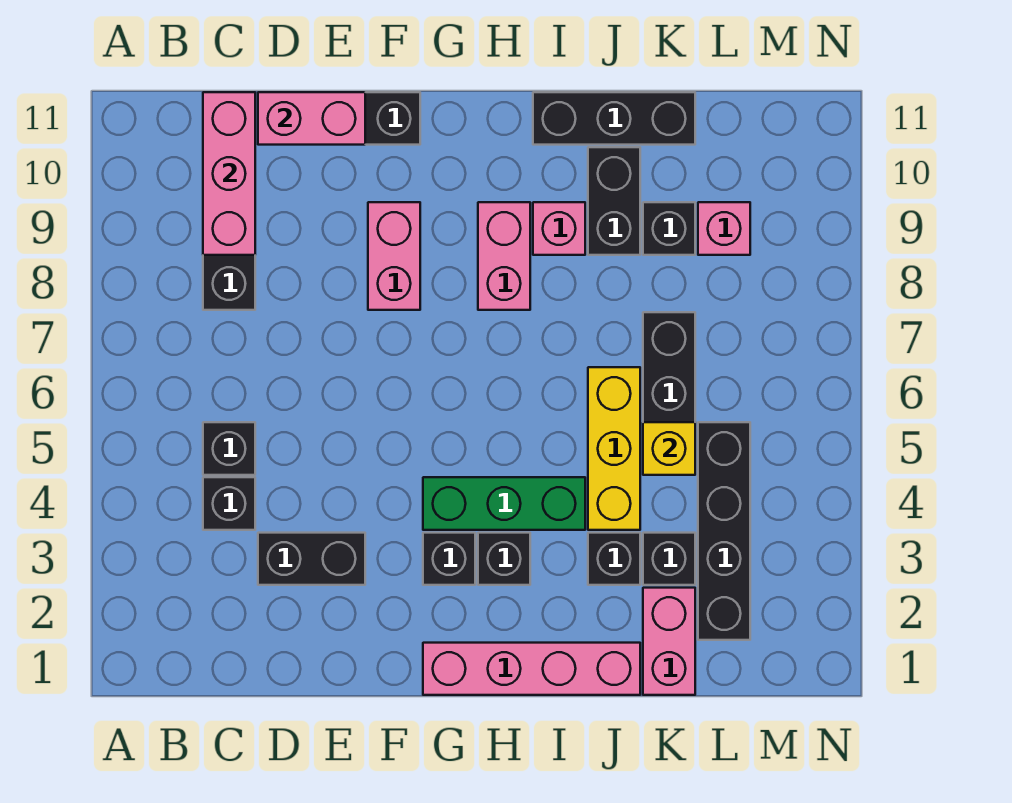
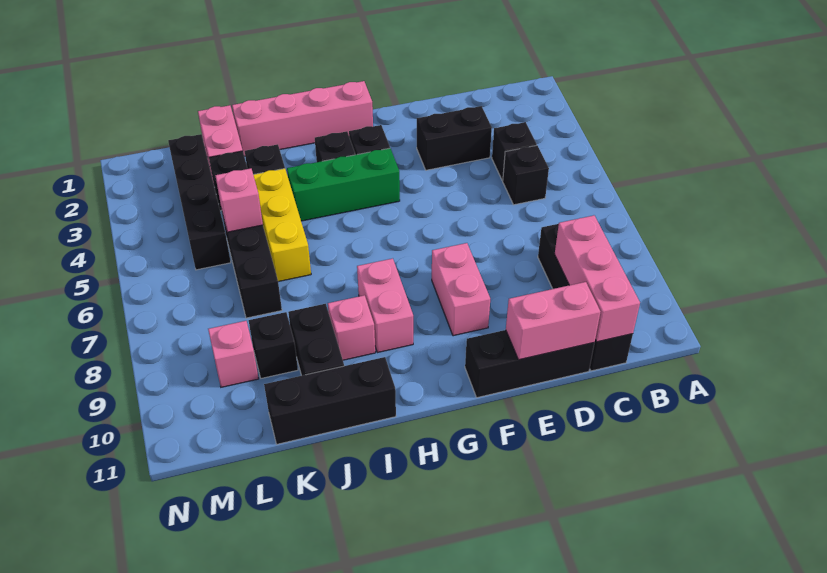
yellow brick K5 level 2 -> pink brick K5 level 2

